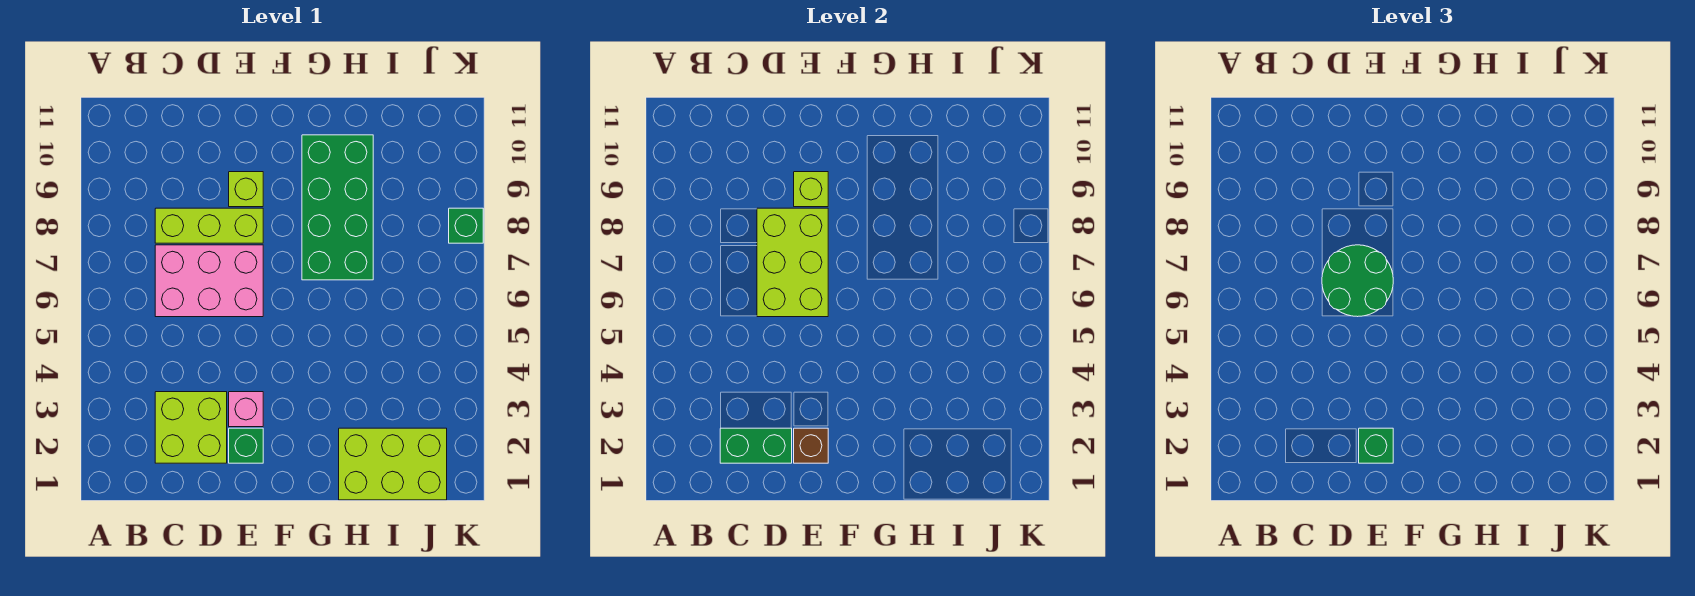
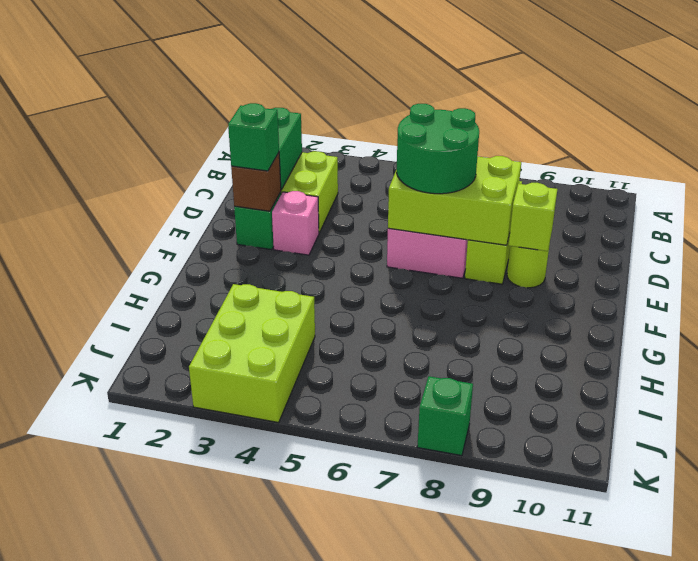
lime brick E9 level 1 -> lime round brick E9 level 1
green brick G7:H10 level 1 -> none
lime brick H1:J2 level 1 -> lime brick I3:K4 level 1

